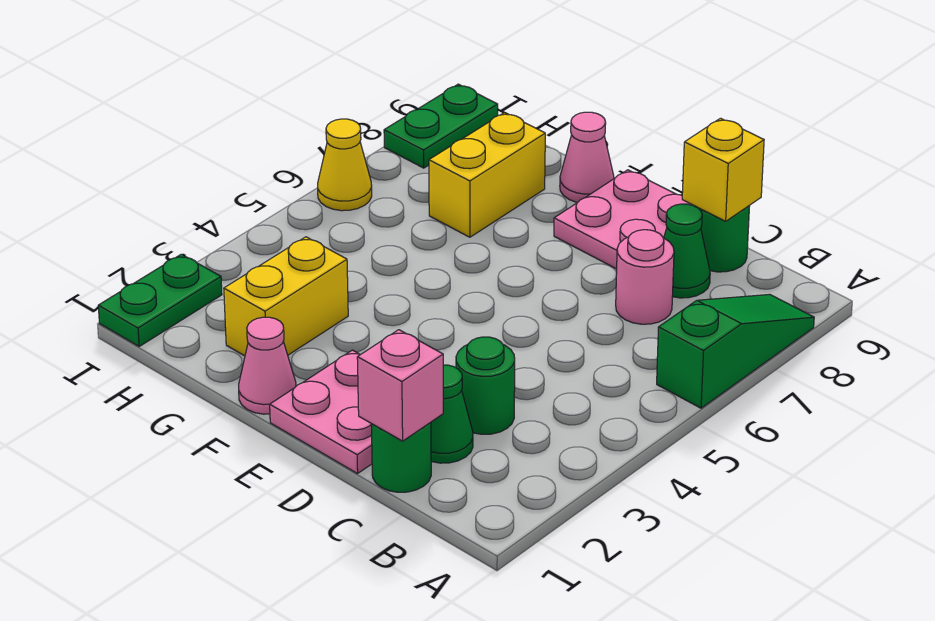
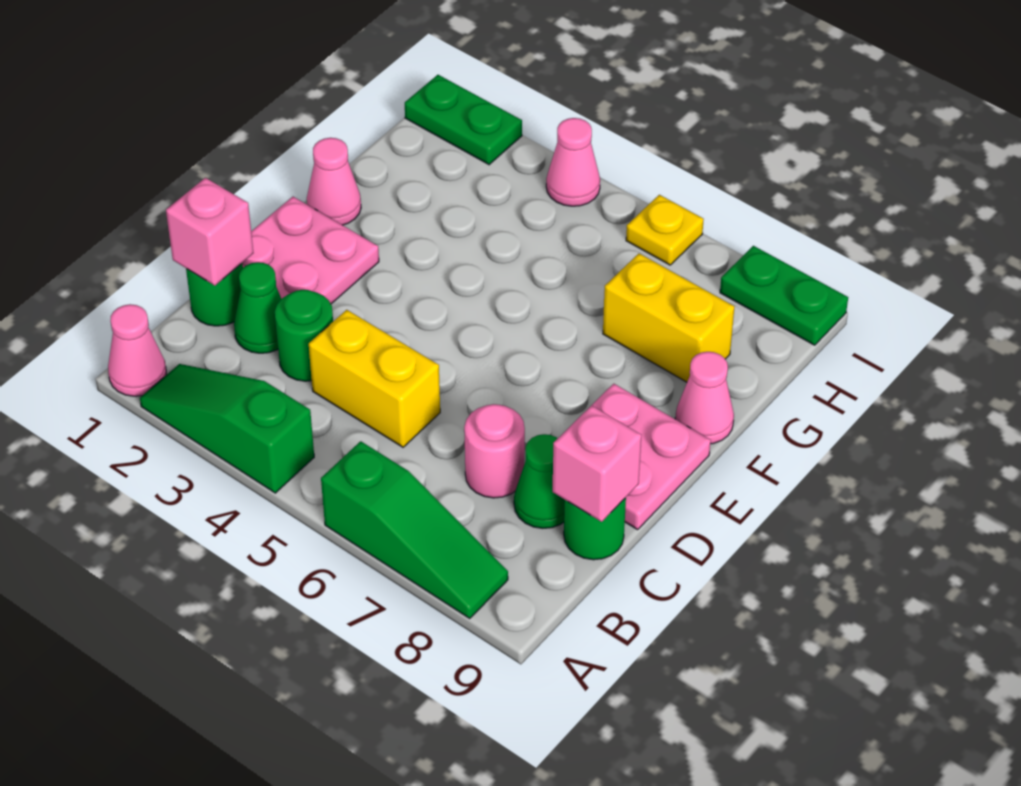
none -> pink cone A1 level 1
none -> green slope A2:A4 level 1 top 4
yellow brick C9 level 2 -> pink brick C9 level 2
yellow brick G2:G3 level 1 -> yellow brick C4:C5 level 1
none -> pink cone I4 level 1
yellow cone I6 level 1 -> yellow plate I6 level 1

